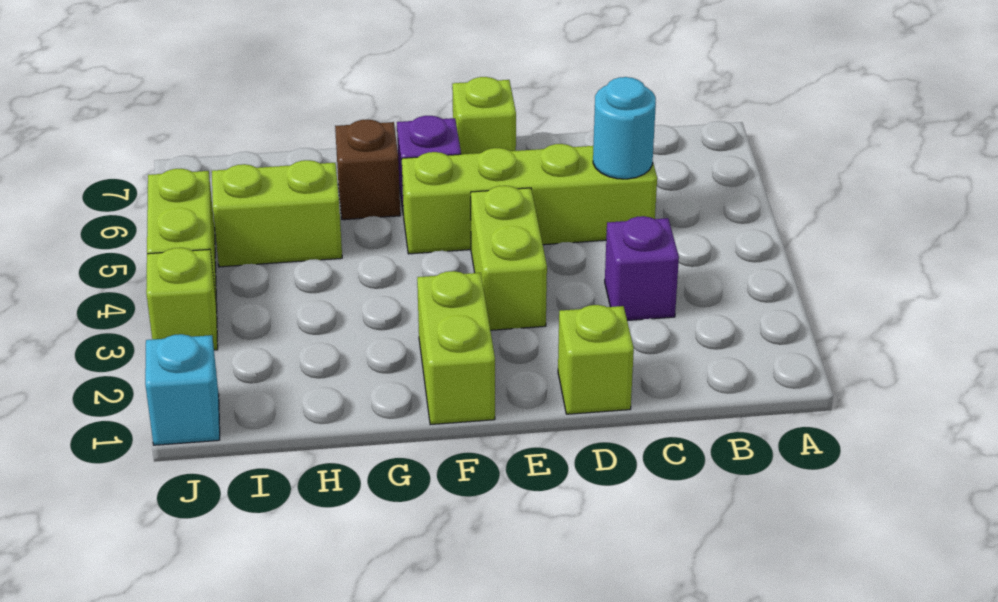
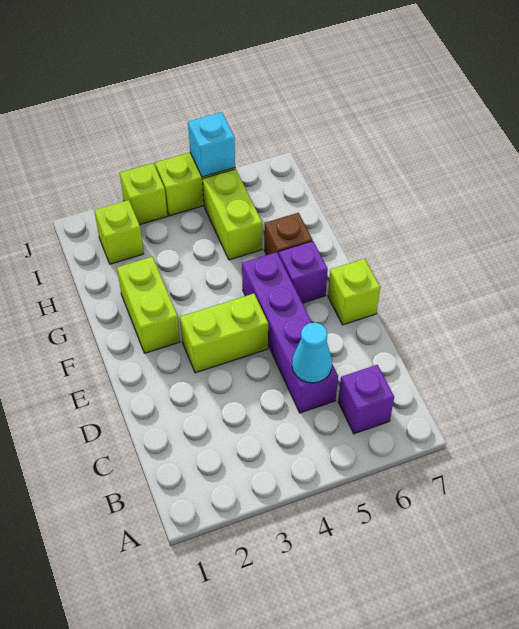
purple brick C3 level 1 -> purple brick B6 level 1
lime brick C5:F5 level 1 -> purple brick C5:F5 level 1
cyan round brick C5 level 2 -> cyan cone C5 level 2
lime brick D1 level 1 -> lime brick I2 level 1
lime brick F1:F2 level 1 -> lime brick F2:G2 level 1
cyan brick J1 level 1 -> cyan brick J5 level 2

